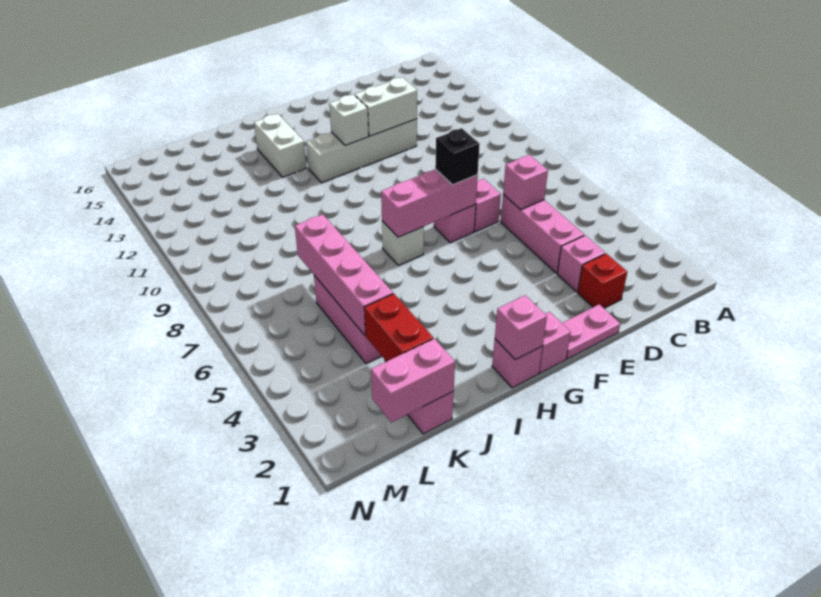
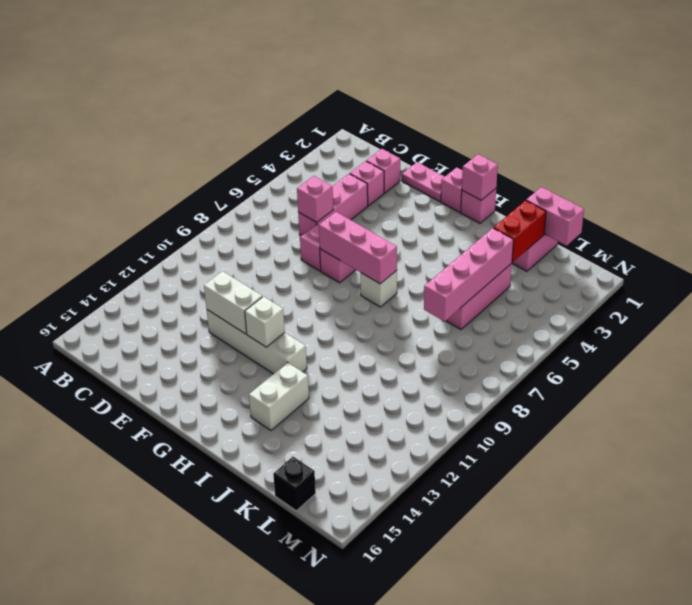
red brick D2 level 1 -> pink brick D2 level 1
black brick F7 level 3 -> black brick L16 level 1

